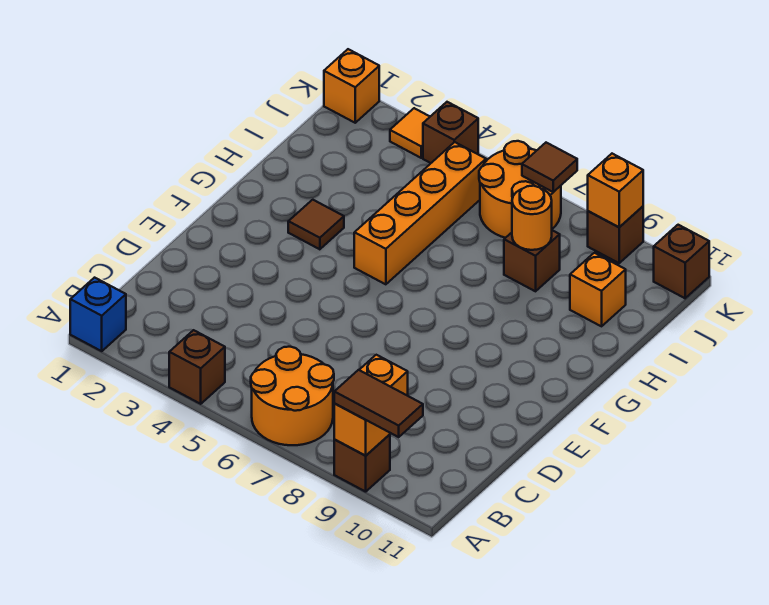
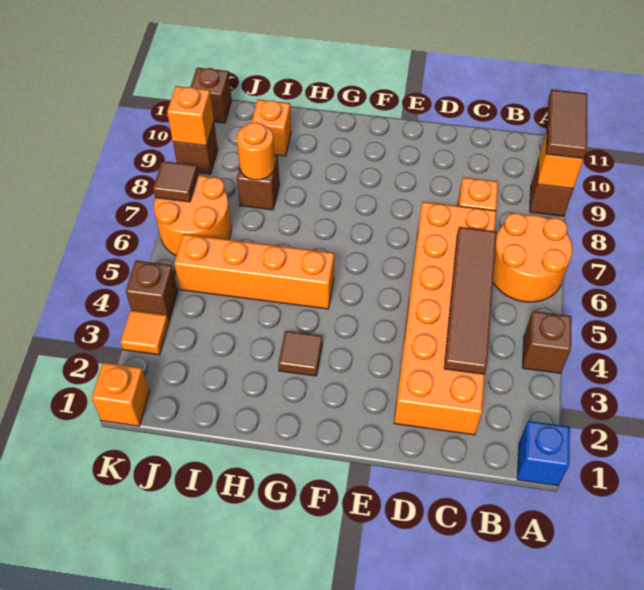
none -> orange brick C2:D7 level 1
none -> brown tile C3:C6 level 2

